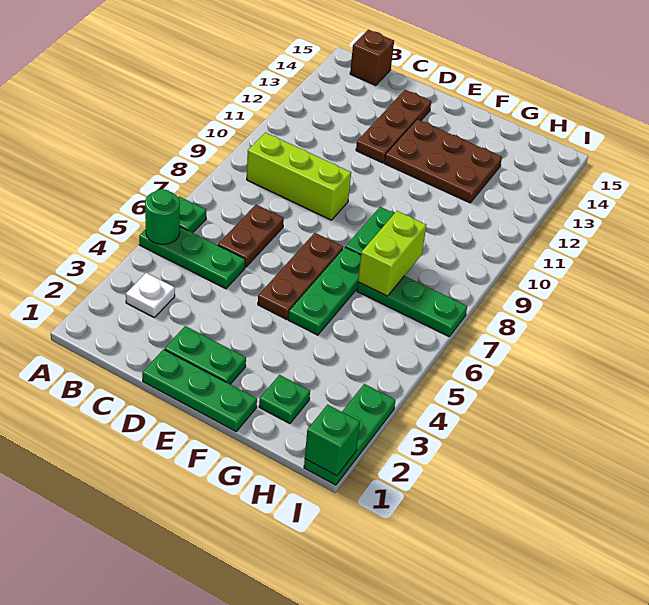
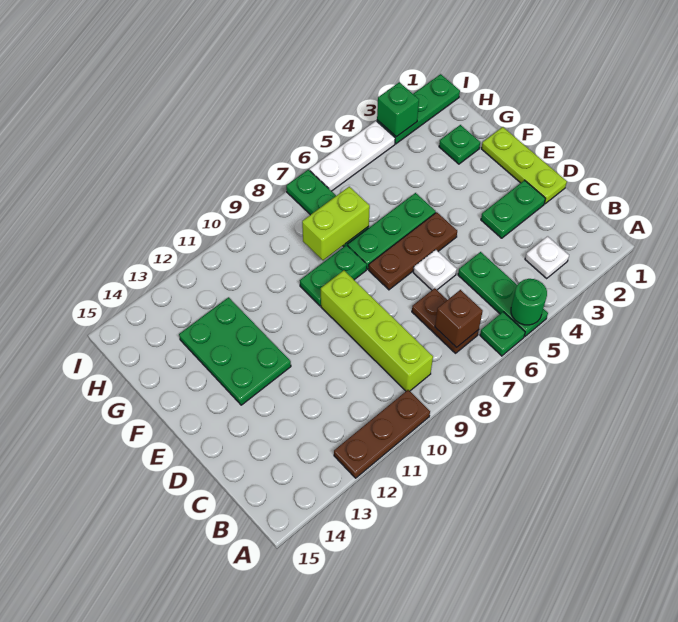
lime brick B9:D9 level 1 -> lime brick B9:E9 level 1
brown brick B15 level 1 -> brown brick B7 level 2
brown plate C6:C7 level 1 -> brown plate B7:C7 level 1
green plate D1:F1 level 1 -> lime plate D1:F1 level 1
green plate D2:E2 level 1 -> green plate D2:D3 level 1
none -> white plate D6 level 1
brown plate D12:D14 level 1 -> brown plate A10:A12 level 1
brown plate E12:G13 level 1 -> green plate E12:G13 level 1
green brick I1 level 2 -> green brick I3 level 2
none -> white plate I4:I6 level 1

